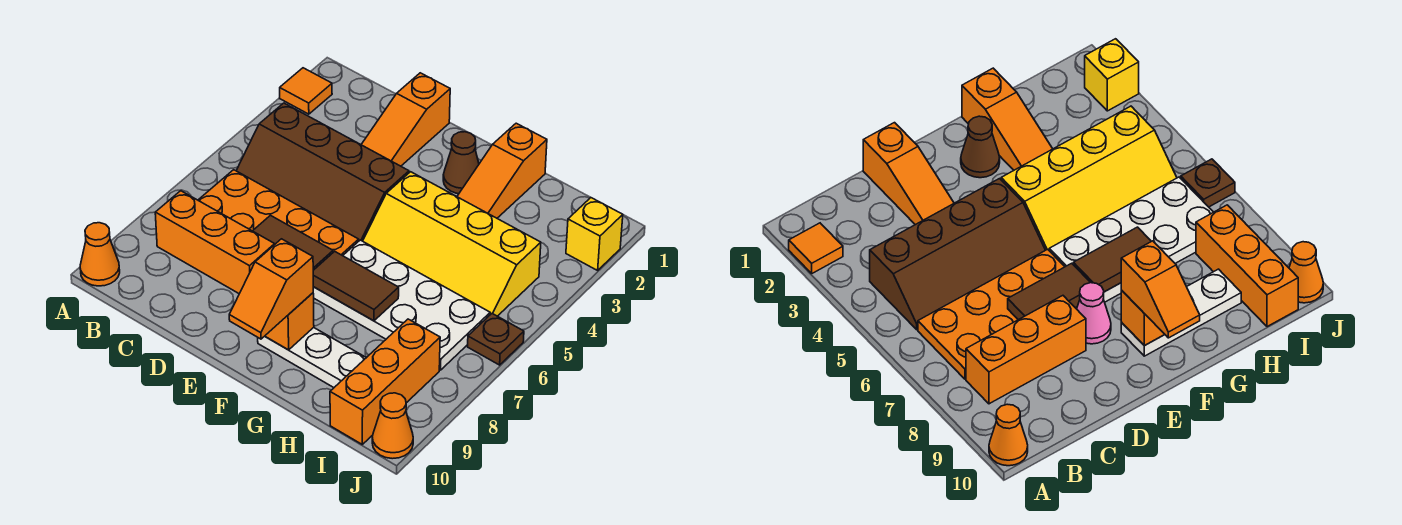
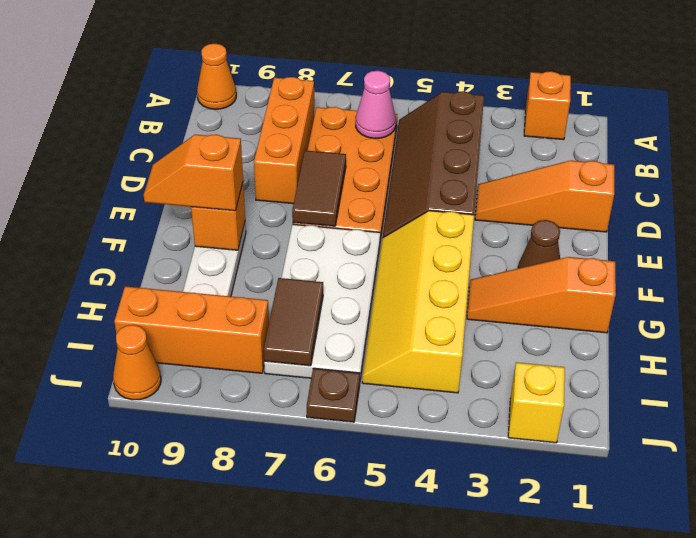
orange tile A2 level 1 -> orange brick A2 level 1
pink cone E8 level 1 -> pink cone B6 level 2
brown tile F7:G7 level 2 -> brown tile H7:I7 level 2

